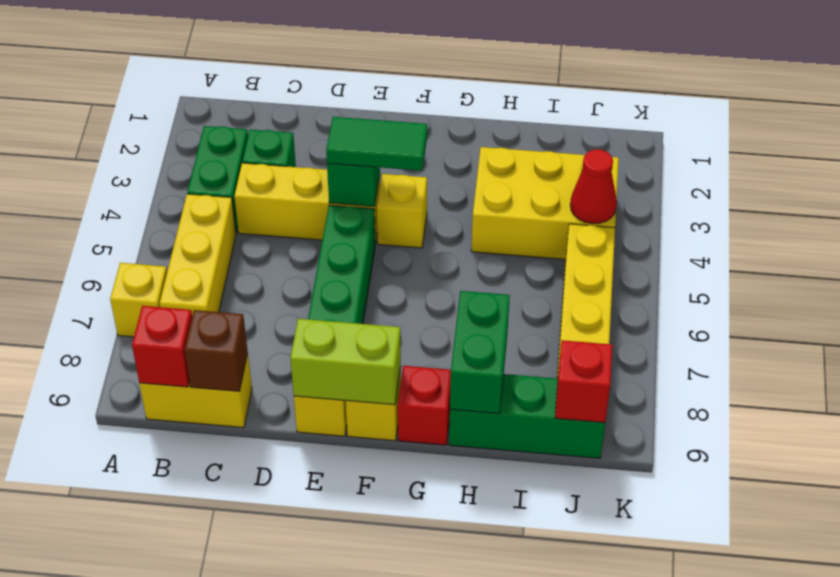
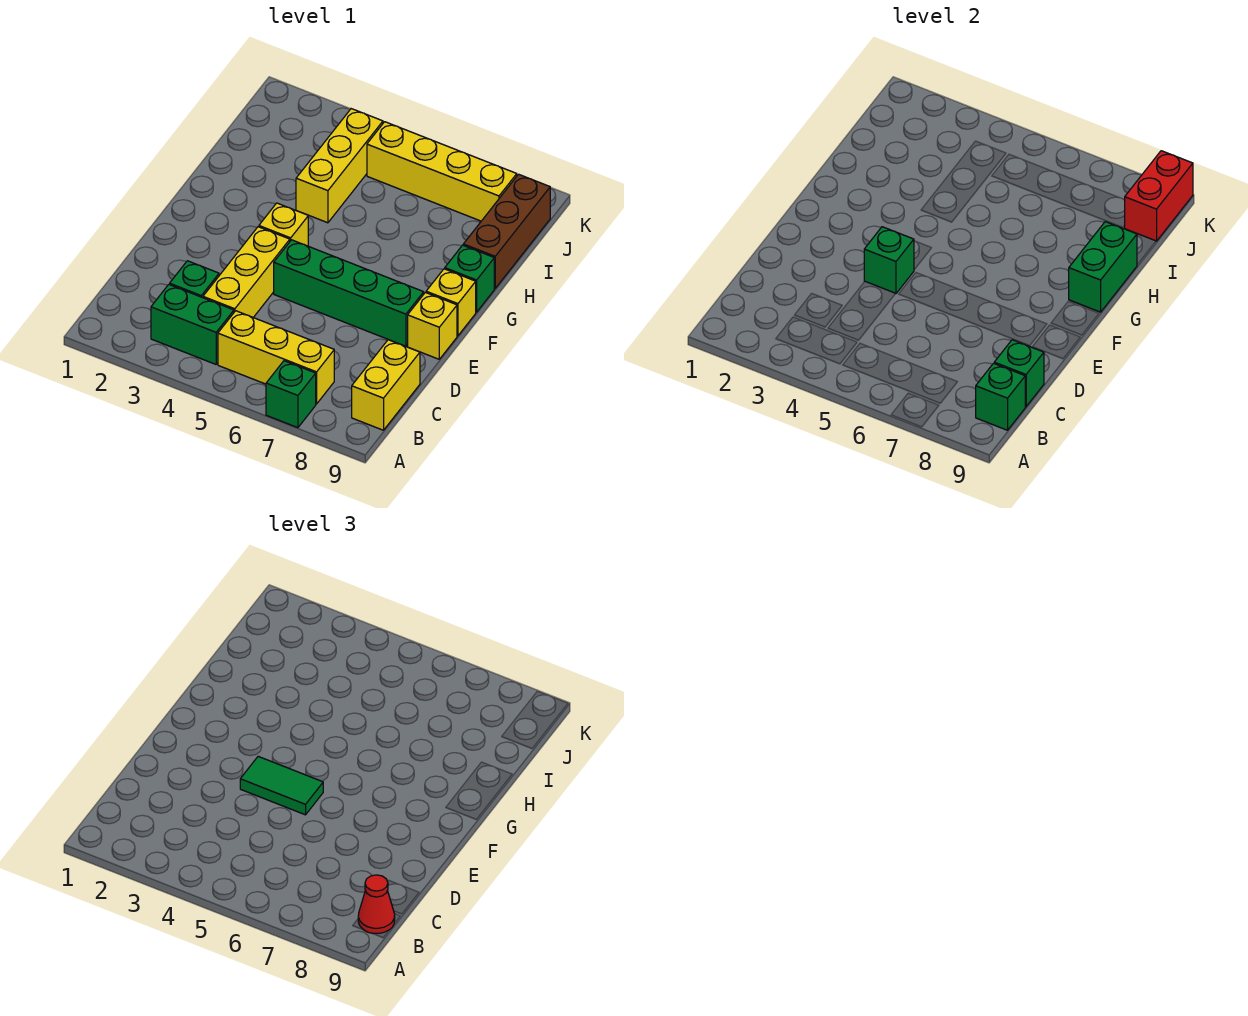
yellow brick A7 level 1 -> green brick A7 level 1
red brick B9 level 2 -> green brick B9 level 2
brown brick C9 level 2 -> green brick C9 level 2
green tile E4:F4 level 3 -> green tile E4:E5 level 3
lime brick E9:F9 level 2 -> none
red brick G9 level 1 -> green brick G9 level 1
yellow brick H3:J4 level 1 -> yellow brick H4:J4 level 1
green brick H8:H9 level 2 -> green brick G9:H9 level 2
green brick H9:J9 level 1 -> brown brick H9:J9 level 1
red cone J4 level 2 -> red cone B9 level 3
red brick J9 level 2 -> red brick J9:K9 level 2

